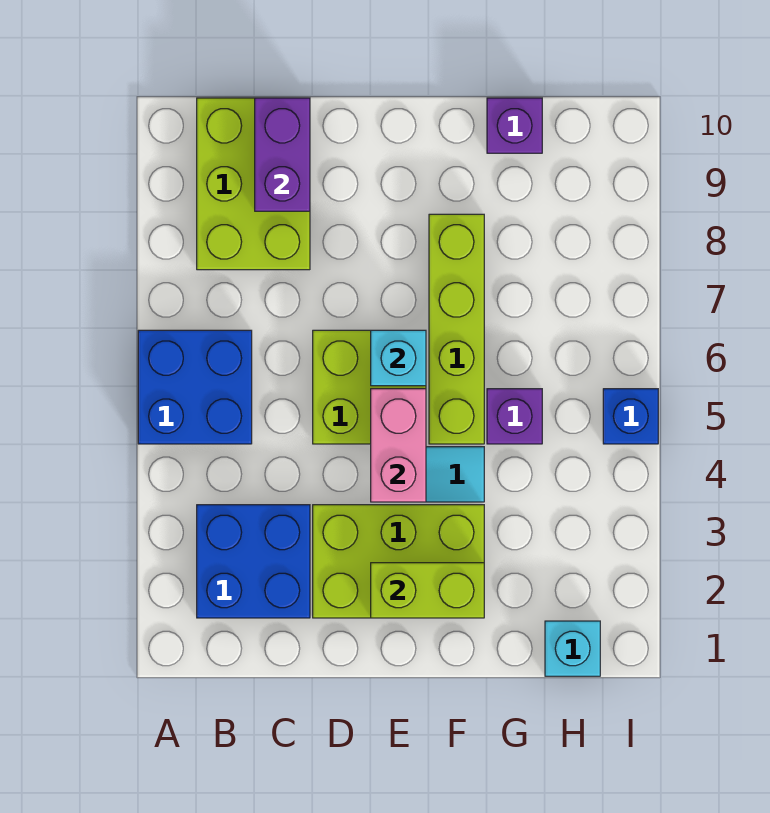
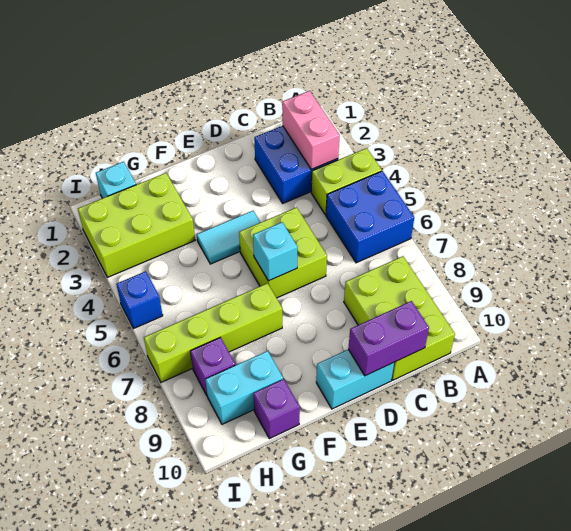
purple brick C9:C10 level 2 -> purple brick C10:D10 level 2
lime brick D2:F3 level 1 -> lime brick G2:I3 level 1
none -> cyan brick D10:E10 level 1
lime brick E2:F2 level 2 -> lime brick A4:B4 level 1
pink brick E4:E5 level 2 -> pink brick B2:B3 level 2
lime brick F5:F8 level 1 -> lime brick F7:I7 level 1
purple brick G5 level 1 -> purple brick H8 level 1
none -> cyan brick G9:H9 level 1

